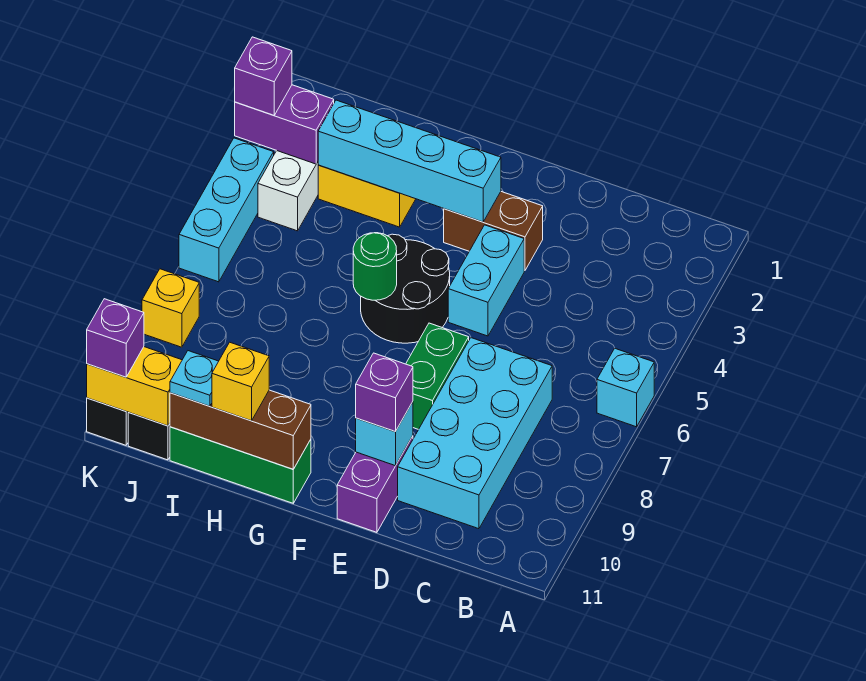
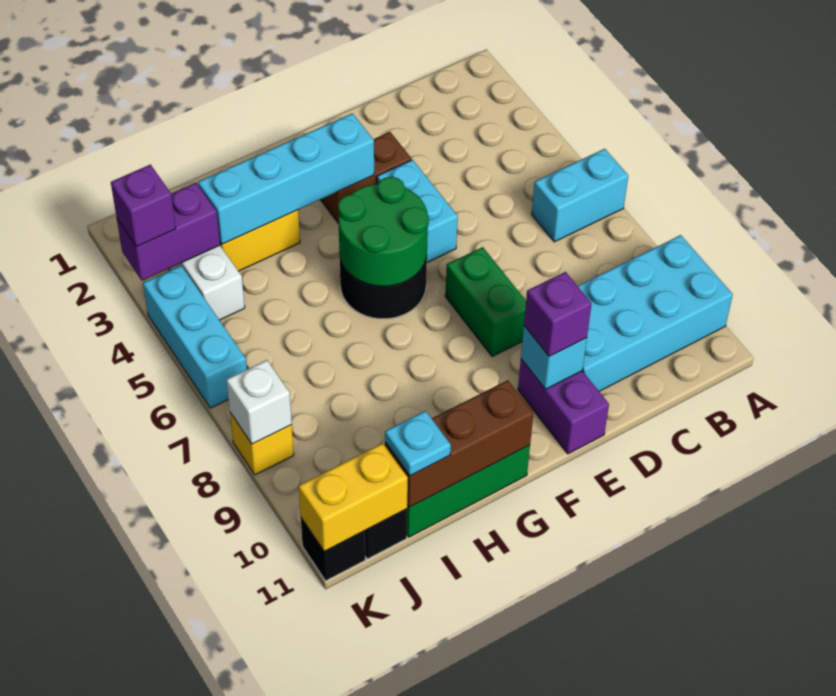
cyan brick A6 level 1 -> cyan brick A6:B6 level 1
cyan brick C7:D10 level 1 -> cyan brick A9:D10 level 1
green round brick G6 level 2 -> green round brick F5:G6 level 2
yellow brick H11 level 3 -> none
none -> white brick K8 level 2
purple brick K11 level 3 -> none

